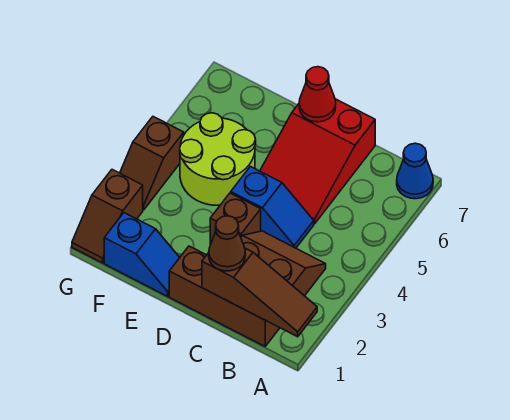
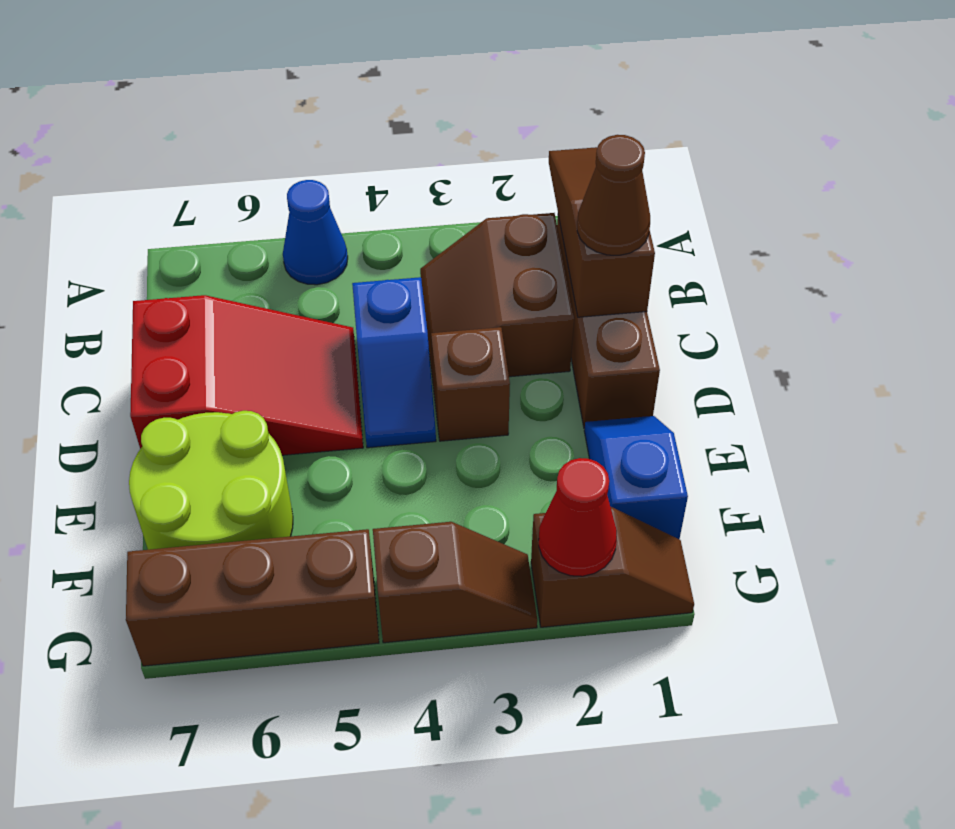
blue cone A7 level 1 -> blue cone A5 level 1
blue slope C4:D4 level 1 top D -> blue slope C4:D4 level 1 top C
red cone D7 level 2 -> red cone G2 level 2
lime round brick E4:F5 level 1 -> lime round brick E6:F7 level 1
none -> brown brick G5:G7 level 1

